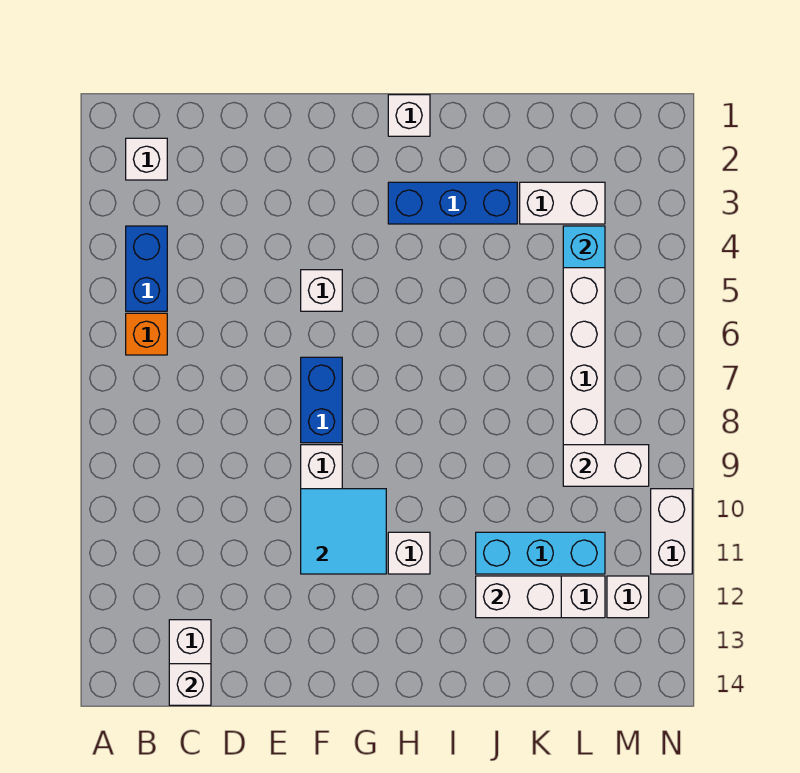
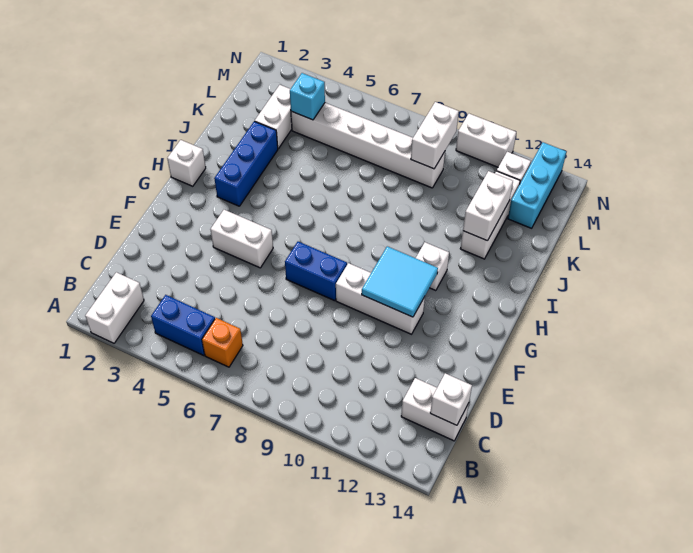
white brick B2 level 1 -> white brick A2:B2 level 1
white brick F5 level 1 -> white brick F4:F5 level 1
cyan brick J11:L11 level 1 -> cyan brick L13:N13 level 1

